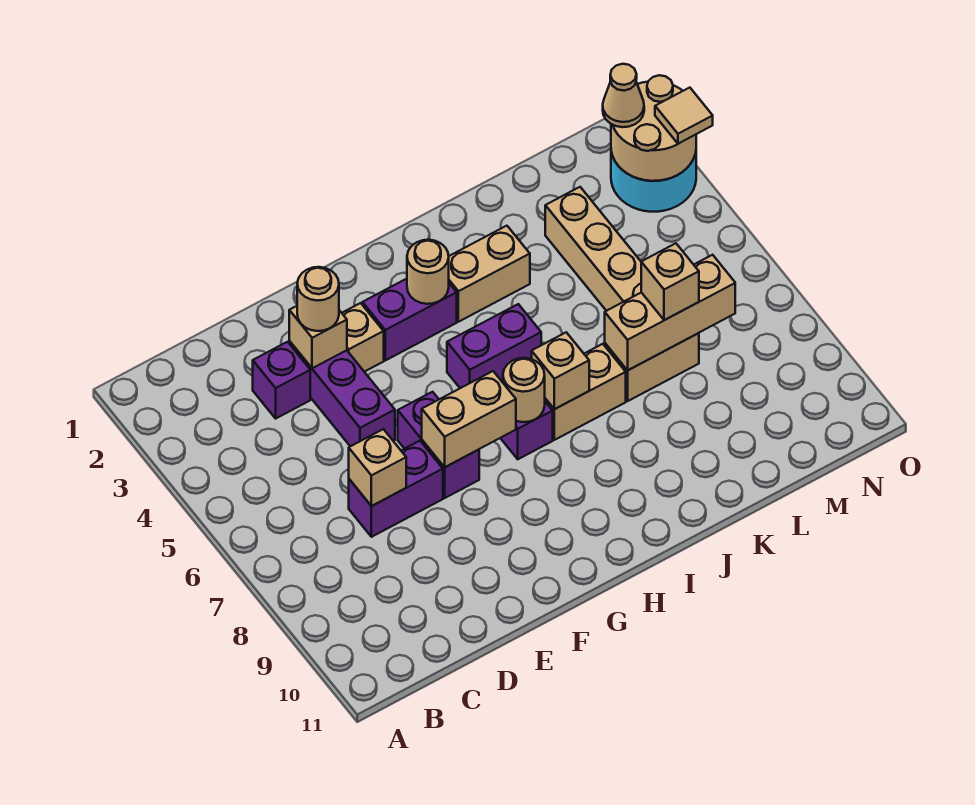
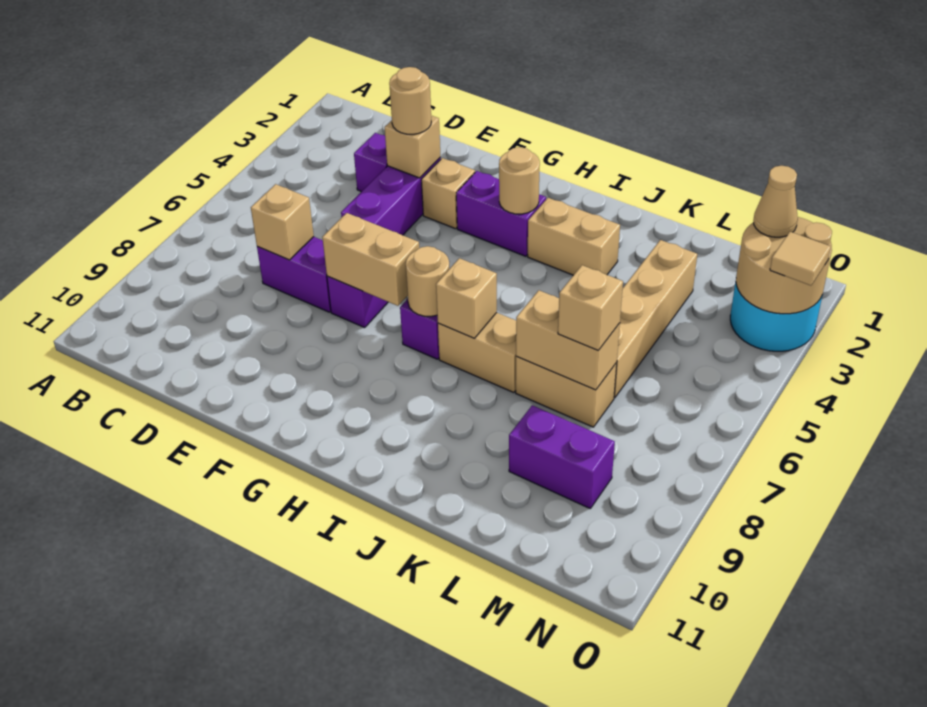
purple brick H5:I5 level 1 -> purple brick L9:M9 level 1
tan brick K7:M7 level 2 -> tan brick K7:L7 level 2

